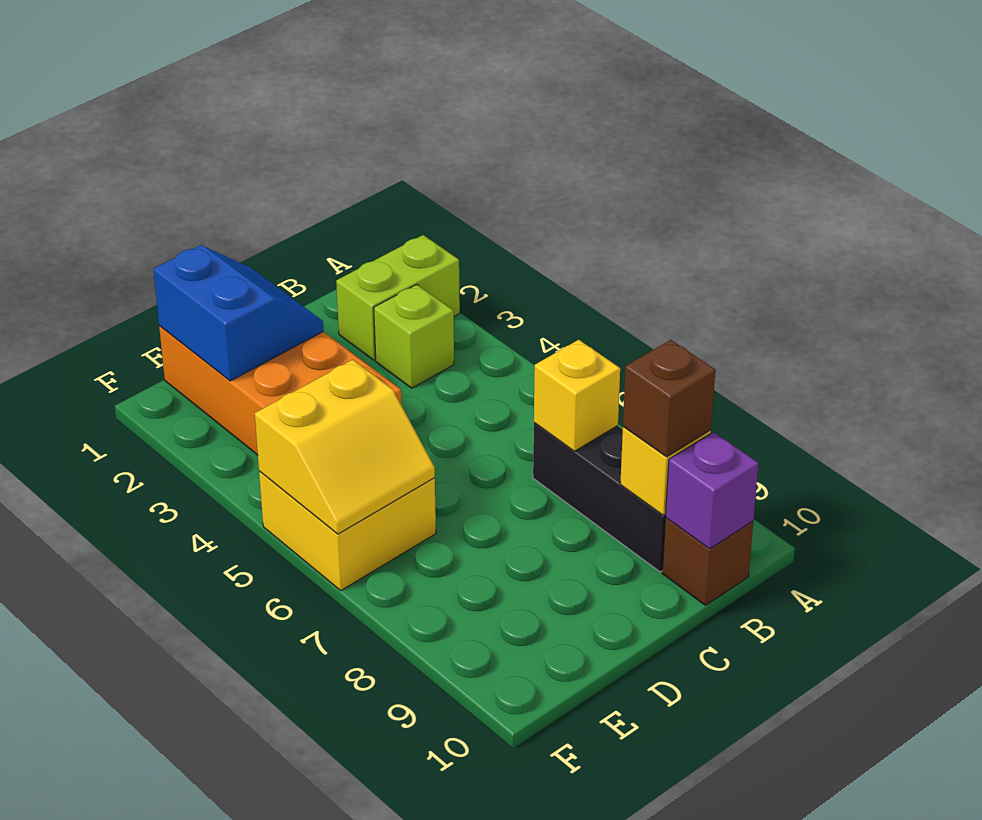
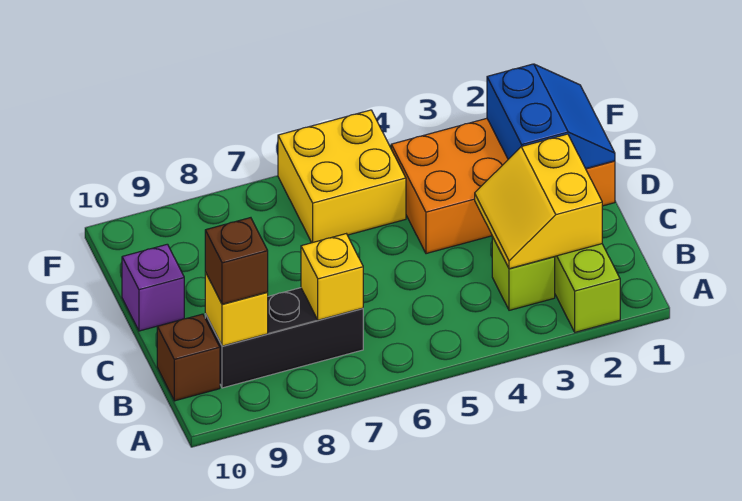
purple brick B10 level 2 -> purple brick D10 level 1
blue slope D1:E2 level 2 top E -> blue slope D1:E2 level 2 top 2
yellow slope E5:F6 level 2 top 5 -> yellow slope B2:C3 level 2 top 2

